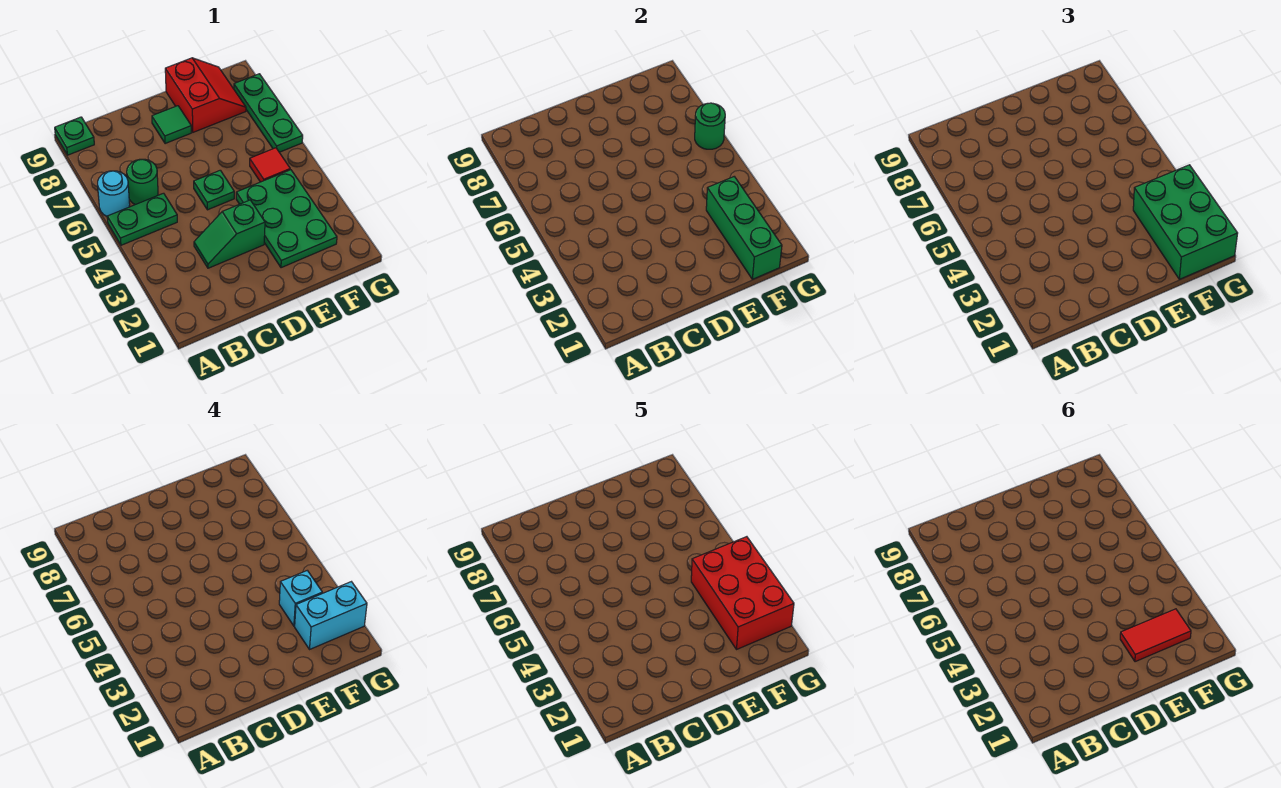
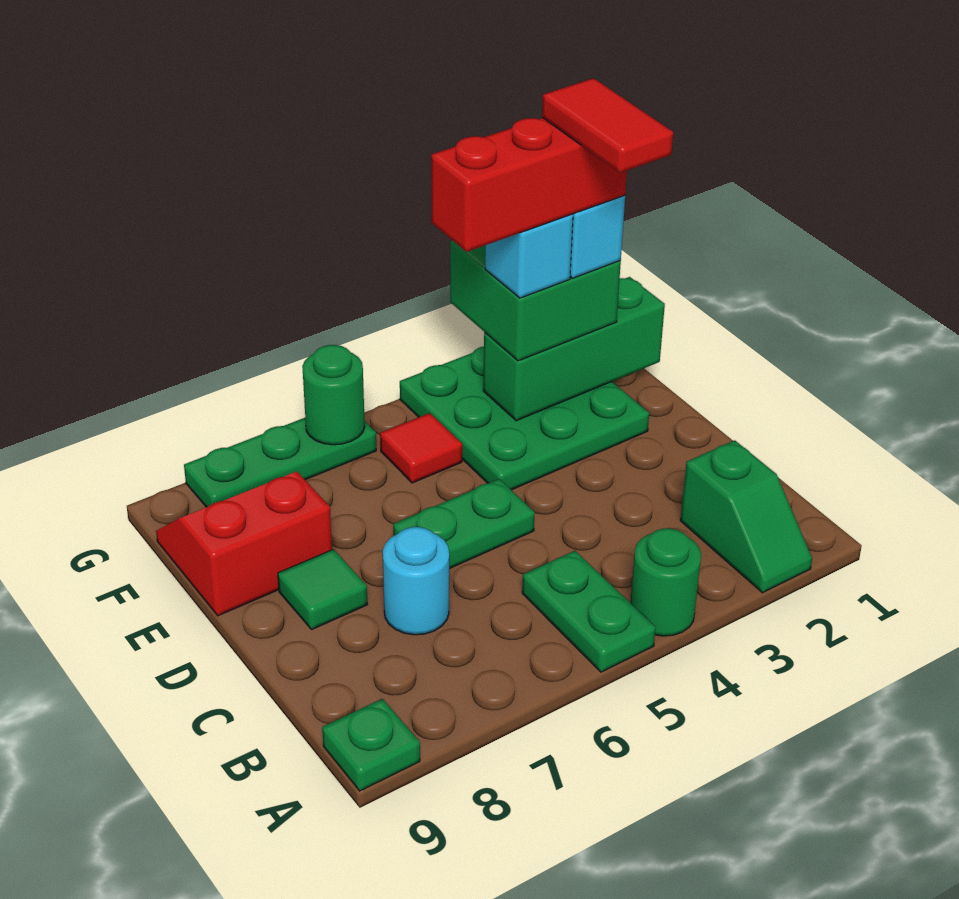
cyan round brick A6 level 1 -> cyan round brick C7 level 1
green round brick B6 level 1 -> green round brick A4 level 1
green slope C3:D3 level 1 top D -> green slope A2:B2 level 1 top B
green plate D5 level 1 -> green plate D5:D6 level 1
green plate E2:F4 level 1 -> green plate E2:G4 level 1
green brick F1:G3 level 3 -> green brick F2:G3 level 3
red brick F2:G4 level 5 -> red brick F2:F4 level 5

